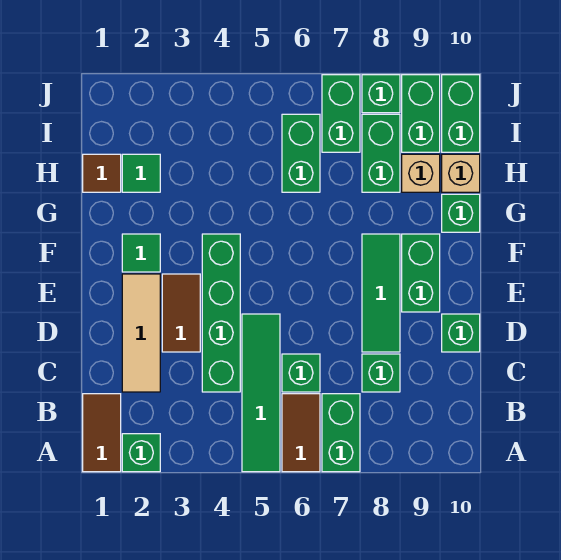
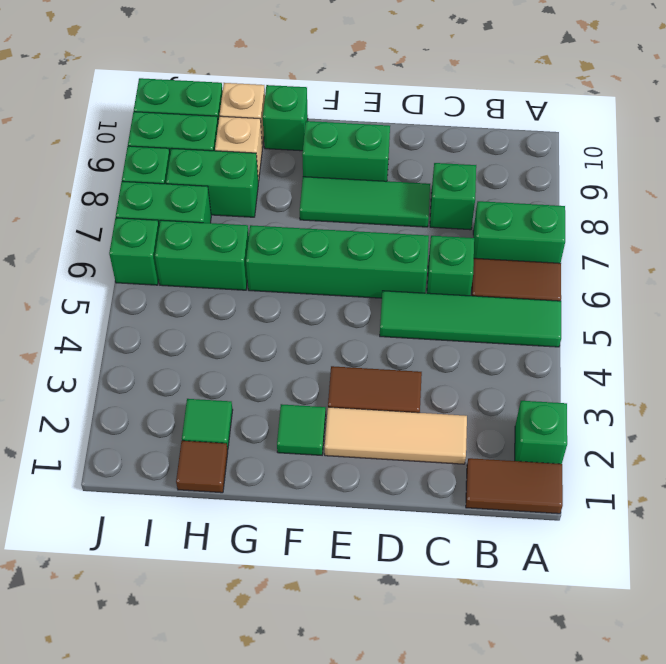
green brick C4:F4 level 1 -> green brick D6:G6 level 1
green brick D10 level 1 -> green brick J6 level 1

